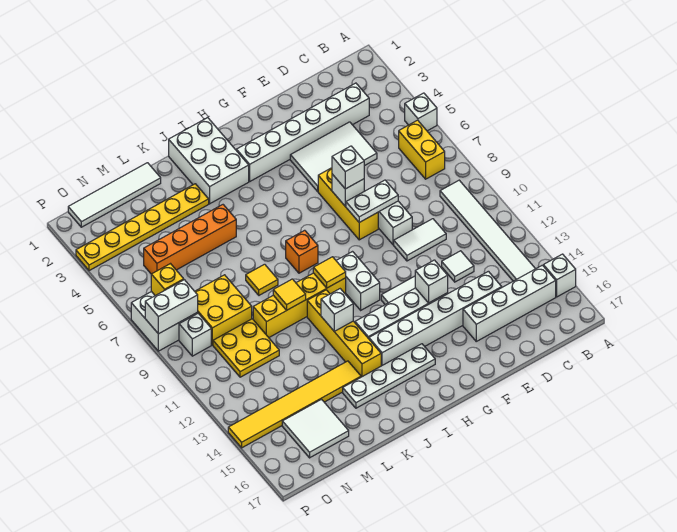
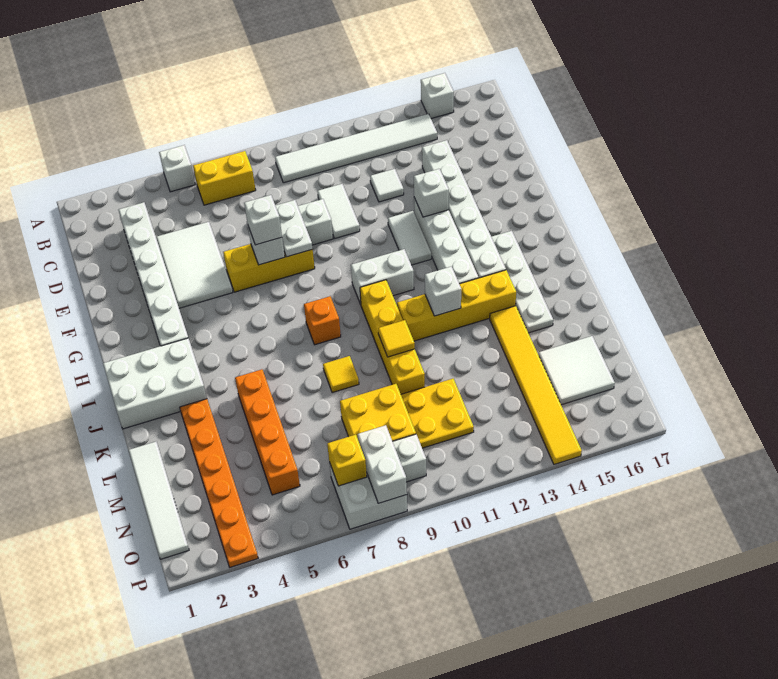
white brick B15:E15 level 1 -> none
yellow tile I10 level 2 -> none
yellow plate K3:P3 level 1 -> orange plate K3:P3 level 1

